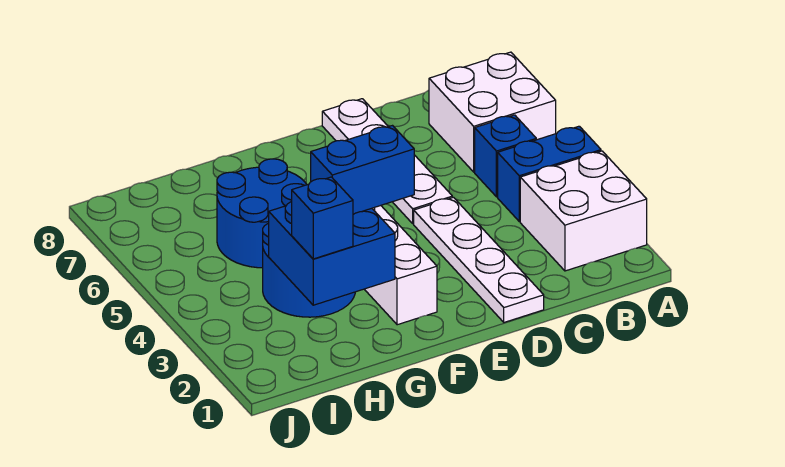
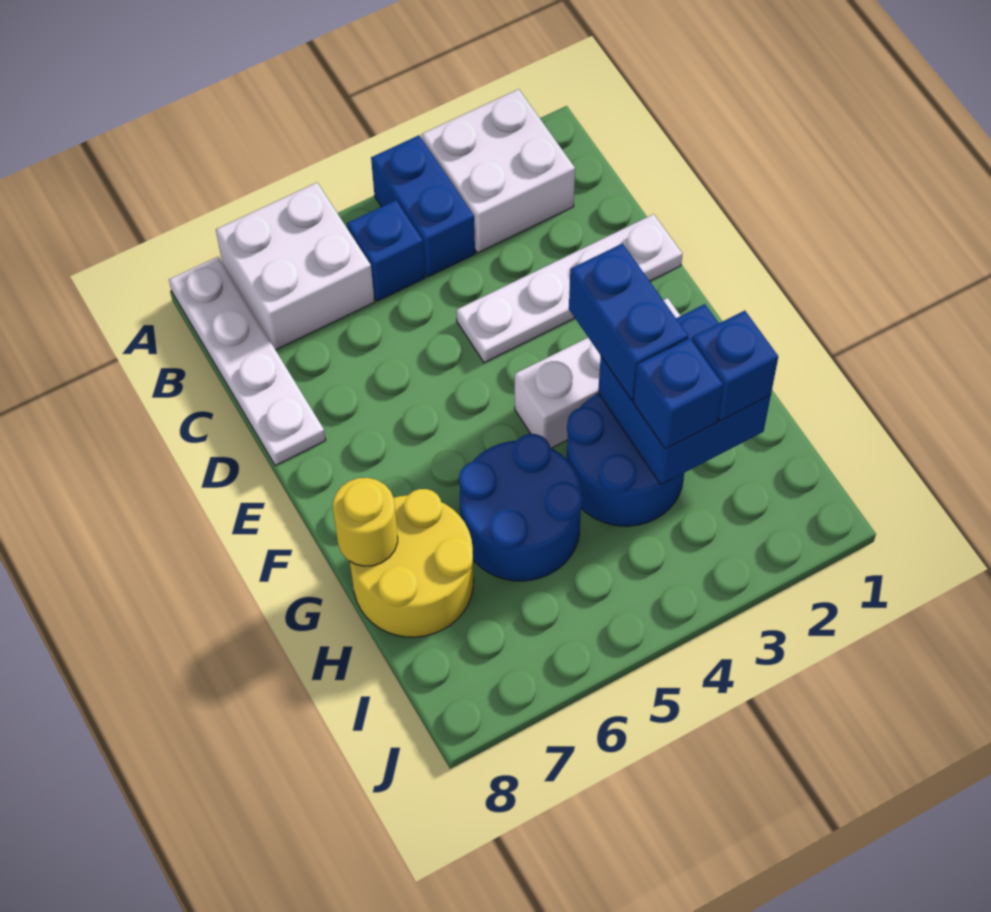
white plate D5:D8 level 1 -> white plate A8:D8 level 1
none -> yellow round brick G7:H8 level 1
none -> yellow round brick G8 level 2
none -> blue brick H3 level 3

